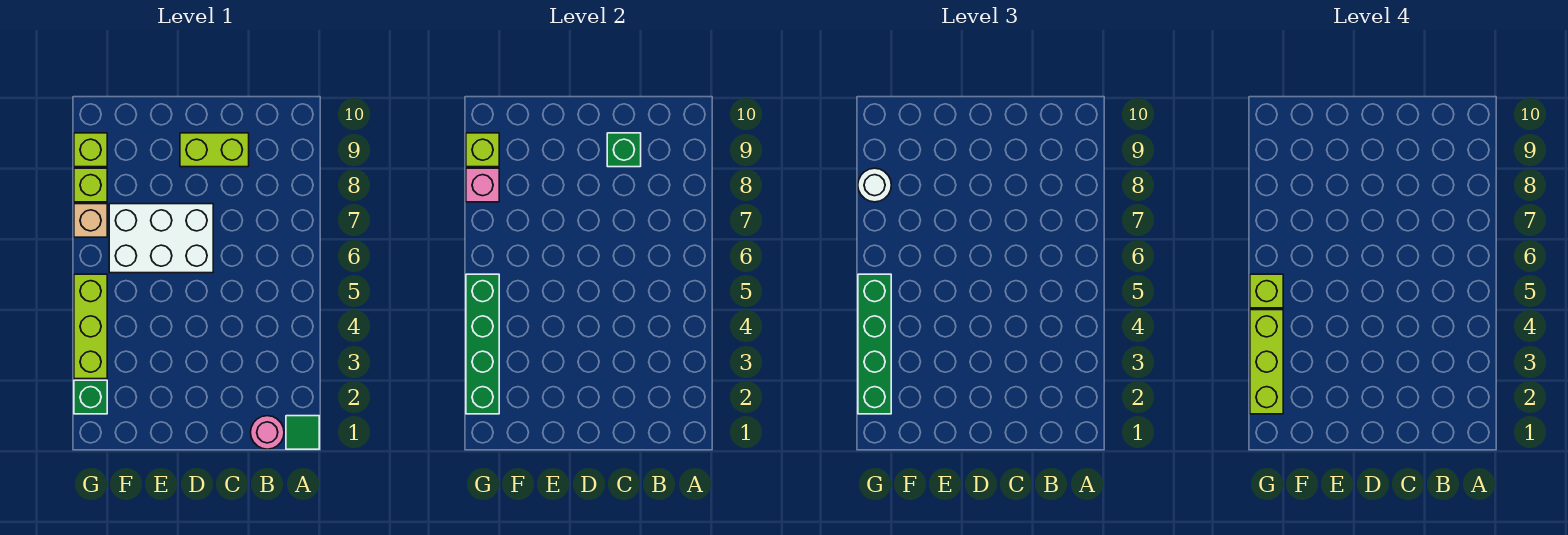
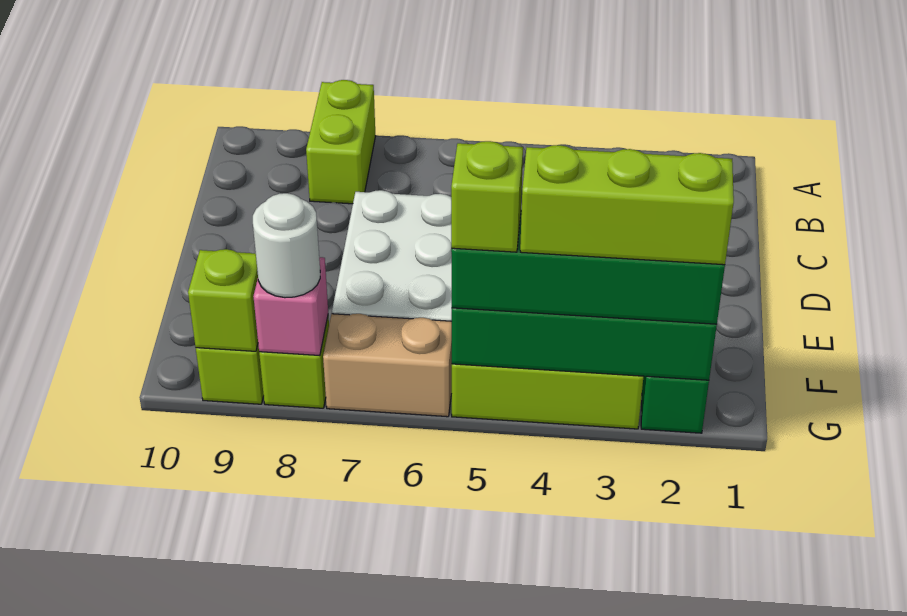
green tile A1 level 1 -> none
pink round brick B1 level 1 -> none
lime brick C9:D9 level 1 -> lime brick A8:B8 level 1
green brick C9 level 2 -> none
tan brick G7 level 1 -> tan brick G6:G7 level 1

